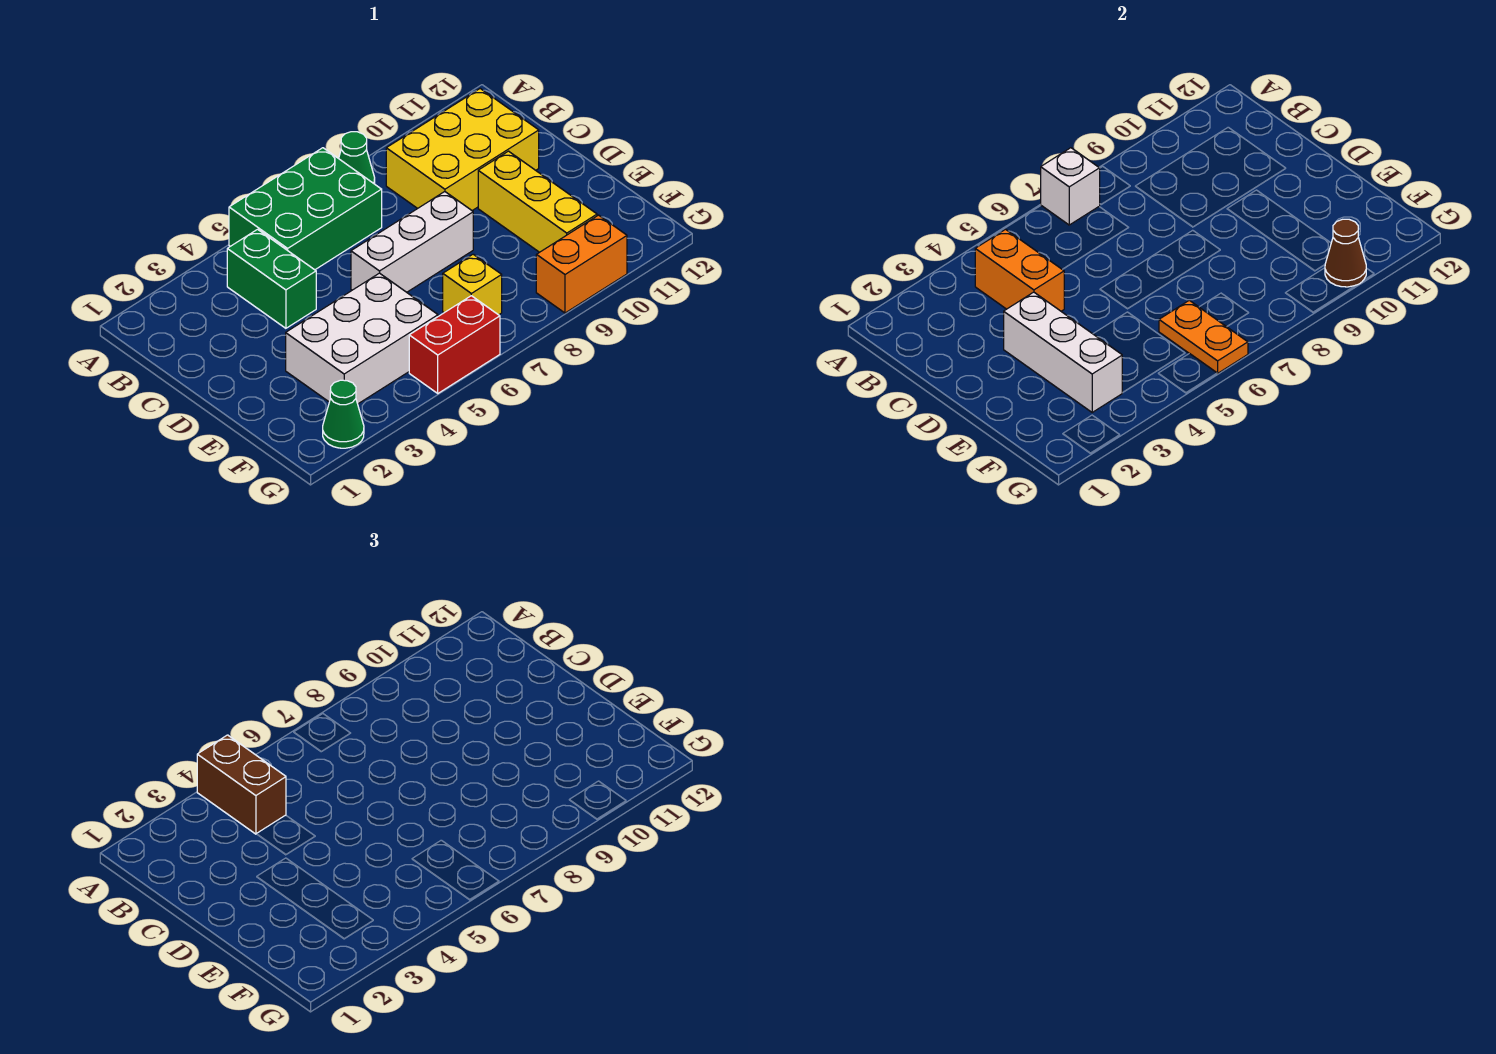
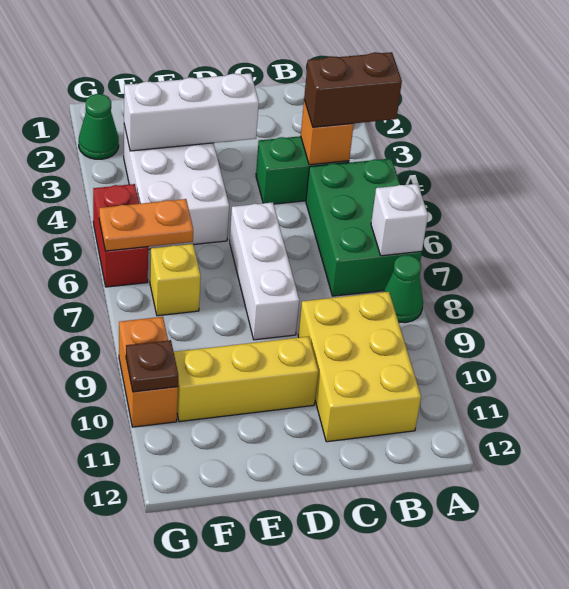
orange brick B4:C4 level 2 -> orange brick B4 level 2
brown cone G10 level 2 -> brown plate G10 level 2

